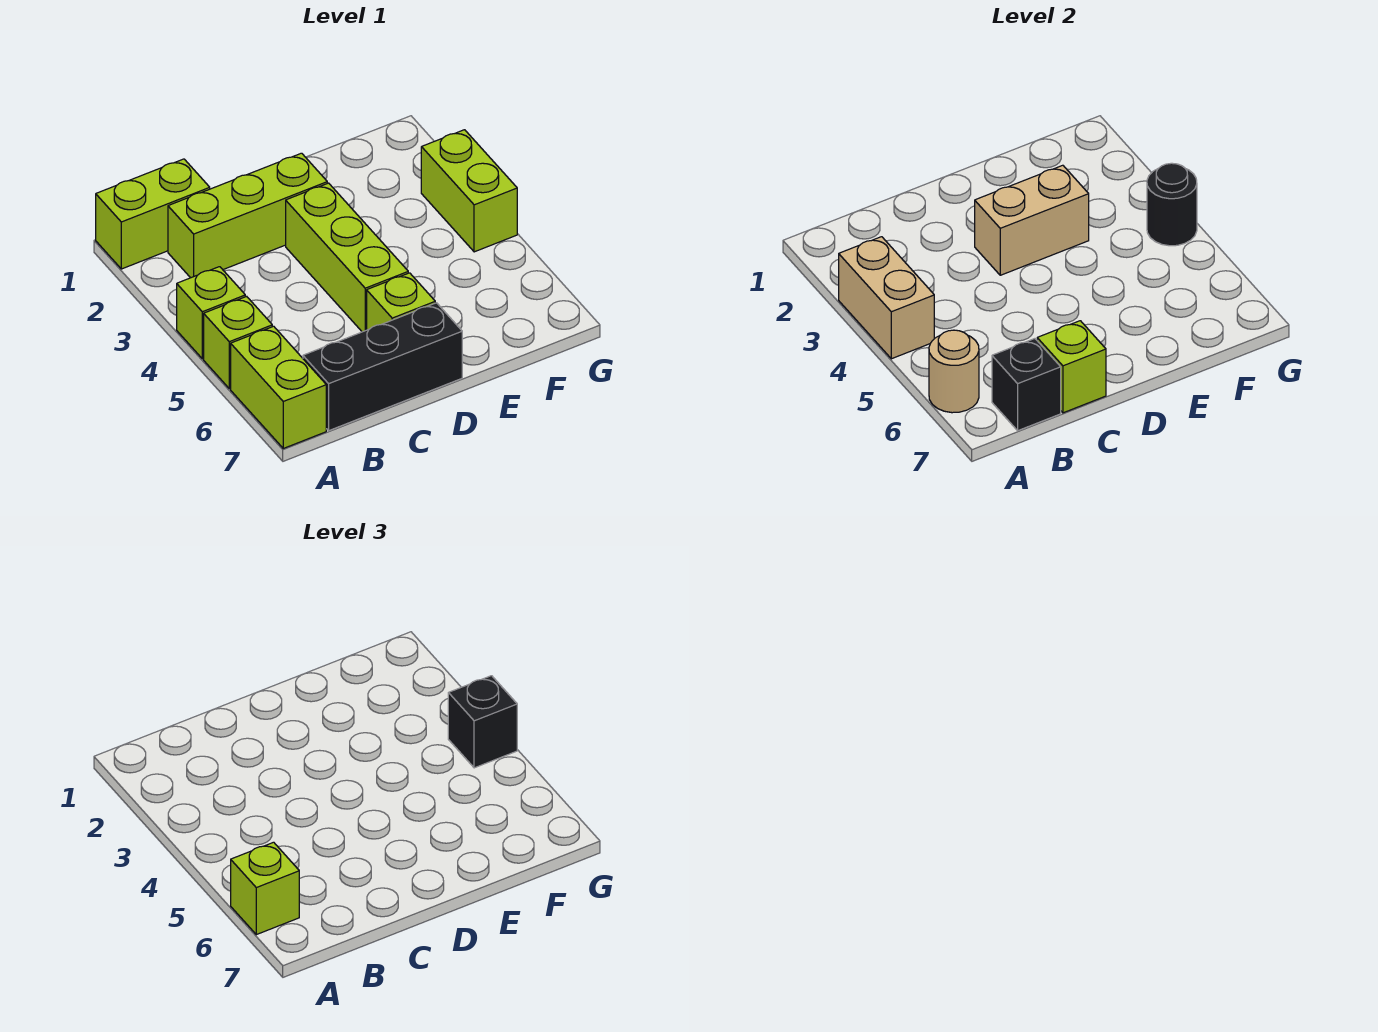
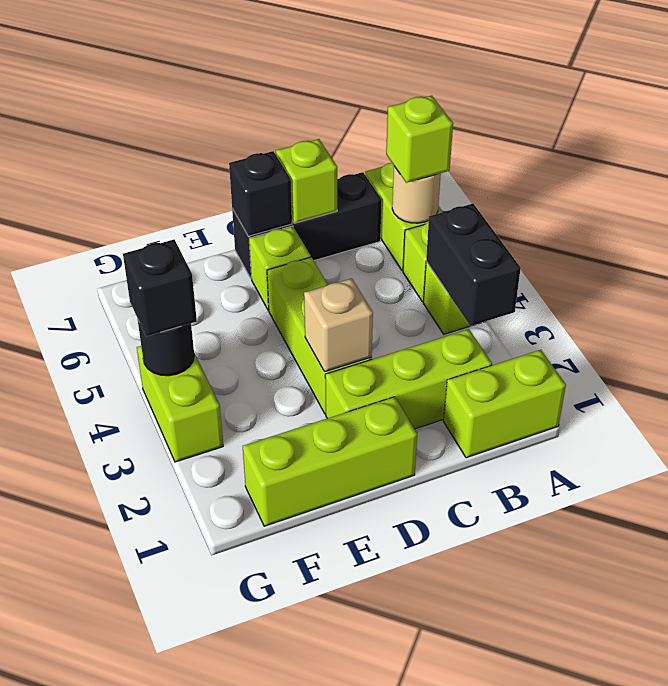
tan brick A3:A4 level 2 -> black brick A3:A4 level 2
black brick B7 level 2 -> black brick D7 level 2
none -> lime brick D1:F1 level 1
tan brick D3:E3 level 2 -> tan brick D3 level 2

